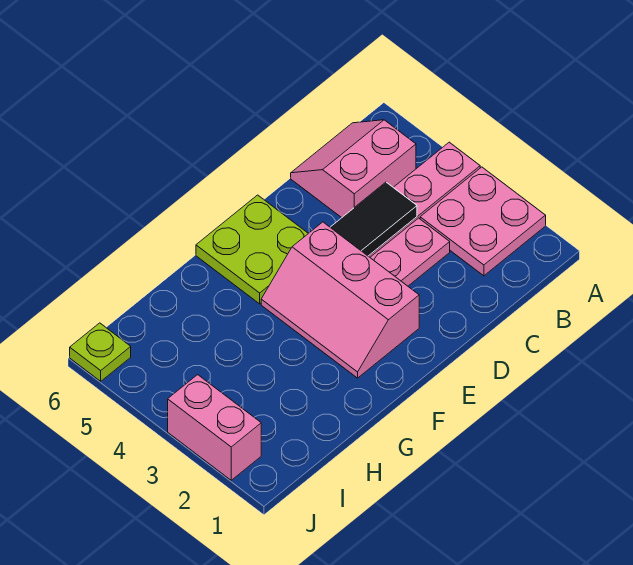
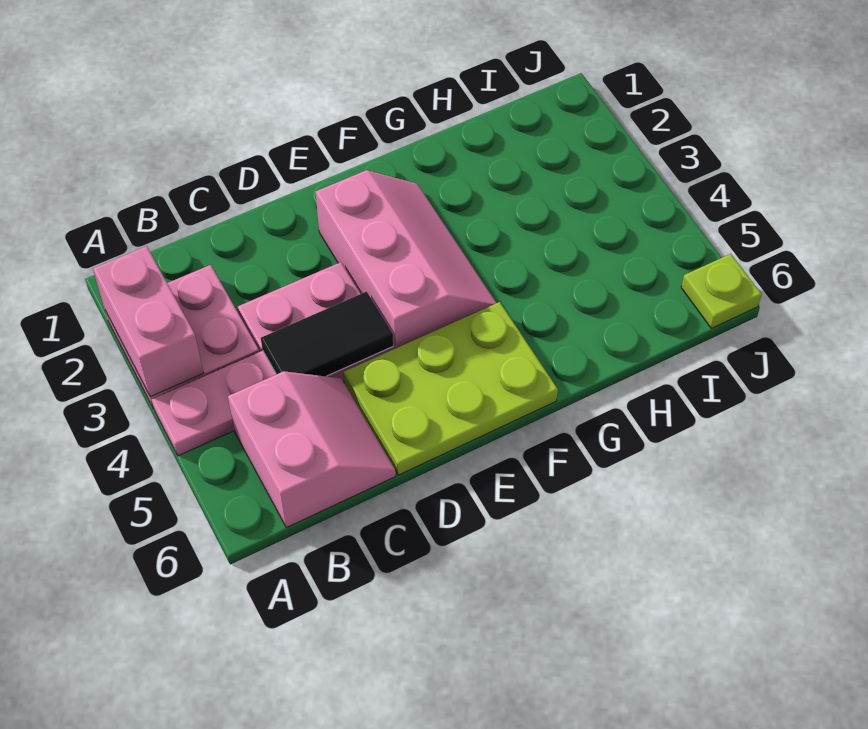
pink slope B5:C6 level 1 top 5 -> pink slope B5:C6 level 1 top B
lime plate E5:F6 level 1 -> lime plate D5:F6 level 1
pink brick J2:J3 level 1 -> pink brick A2:A3 level 2

